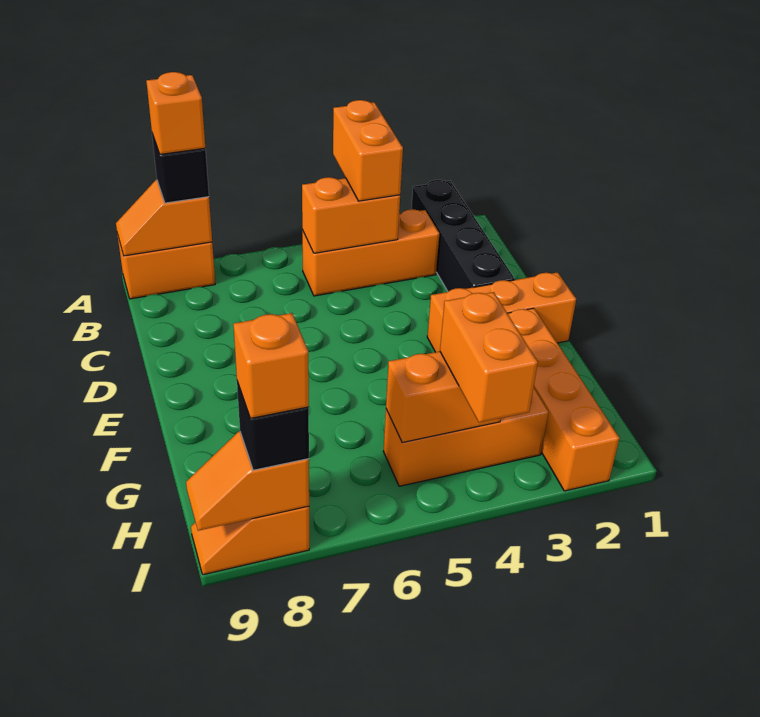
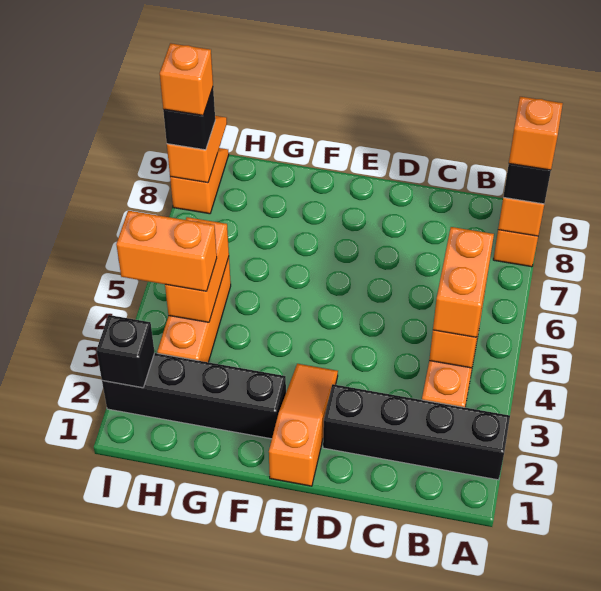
orange brick A4:B4 level 3 -> orange brick B4:B5 level 3
orange brick E1:E3 level 1 -> orange slope E1:E3 level 1 top 1
orange brick F2:I2 level 1 -> black brick F2:I2 level 1
none -> black brick I2 level 2

